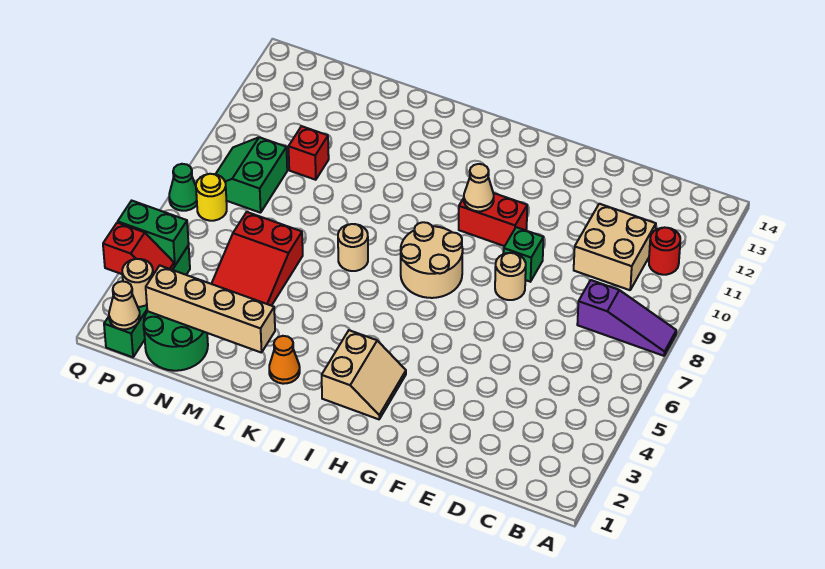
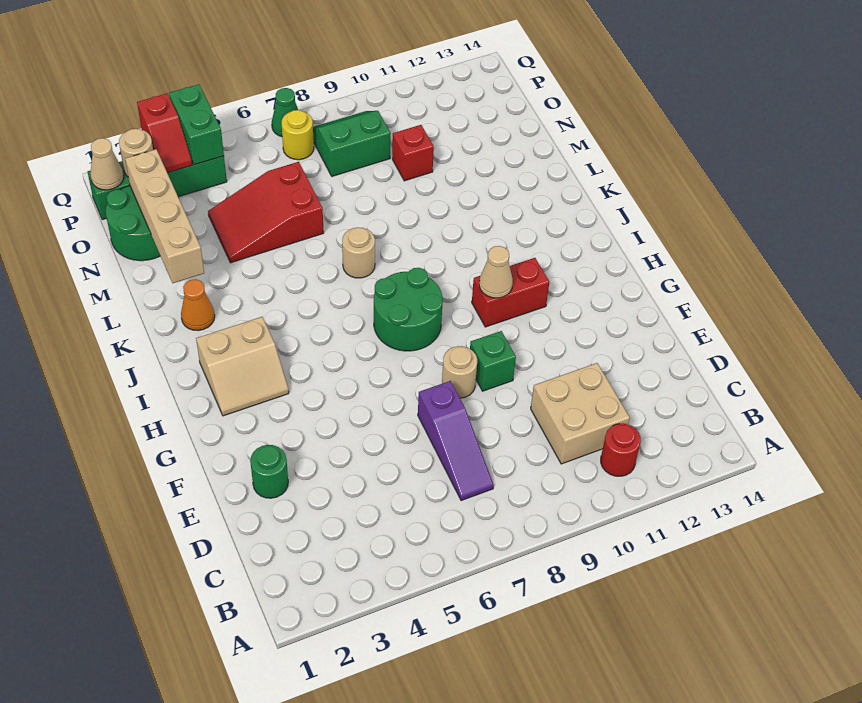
purple slope A8:C8 level 1 top C -> purple slope C7:E7 level 1 top E
none -> green round brick E2 level 1
red brick G10:H10 level 1 -> red brick H10:H11 level 1
tan round brick H7:I8 level 1 -> green round brick H7:I8 level 1

